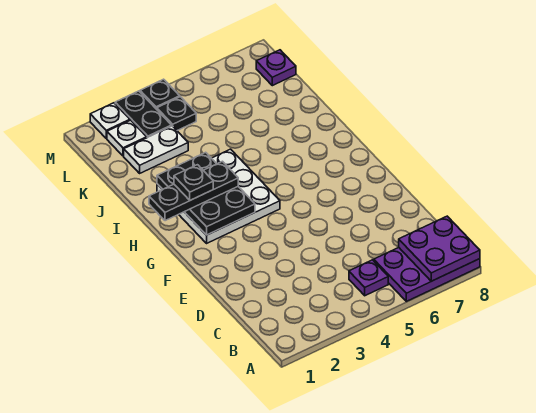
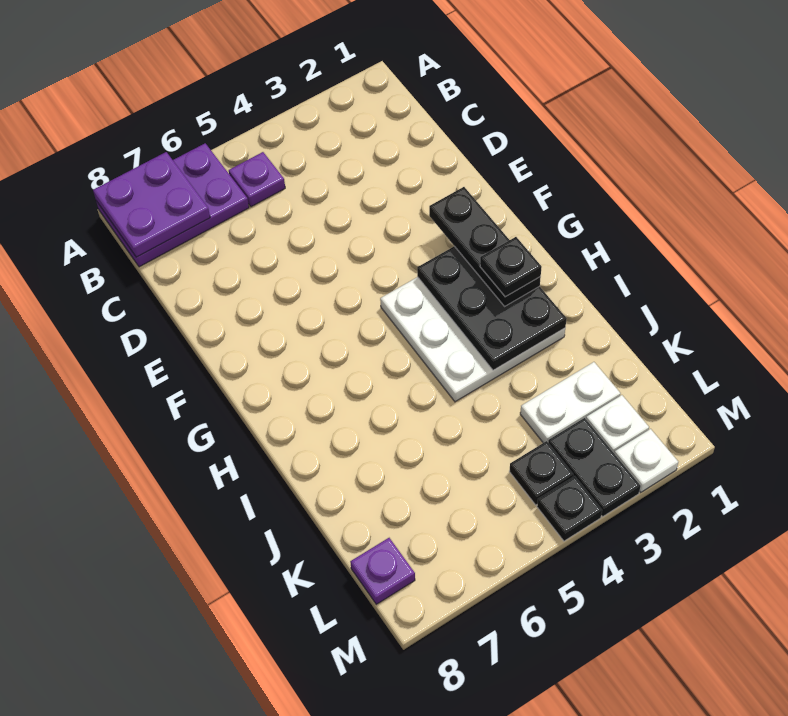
black plate H1:H3 level 3 -> black plate F2:H2 level 3

